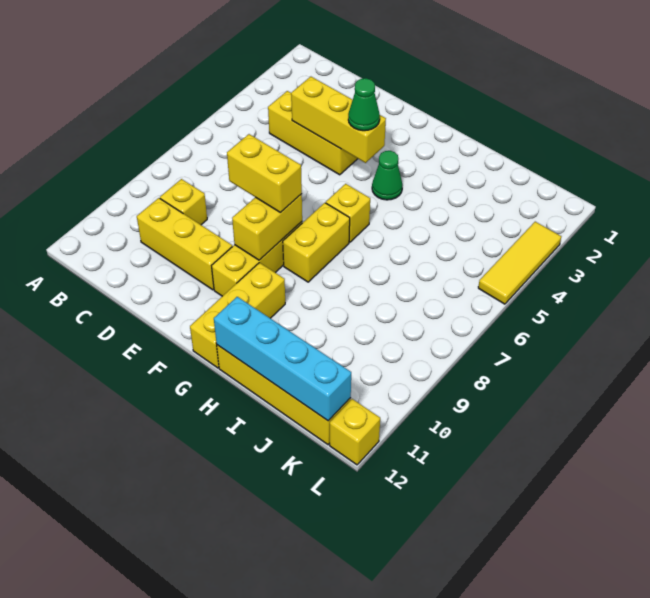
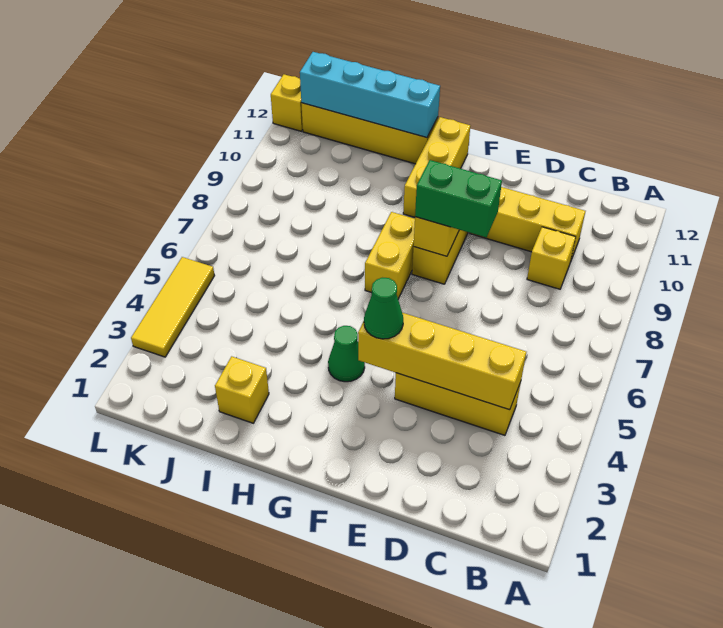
yellow brick D4:F4 level 2 -> yellow brick C4:F4 level 2
yellow brick E8:F8 level 3 -> green brick E8:F8 level 3
yellow brick G6 level 1 -> yellow brick I2 level 1

